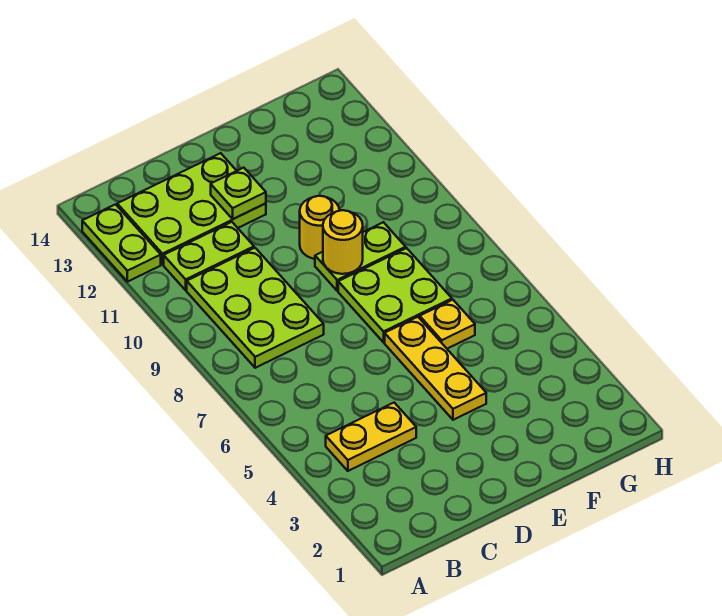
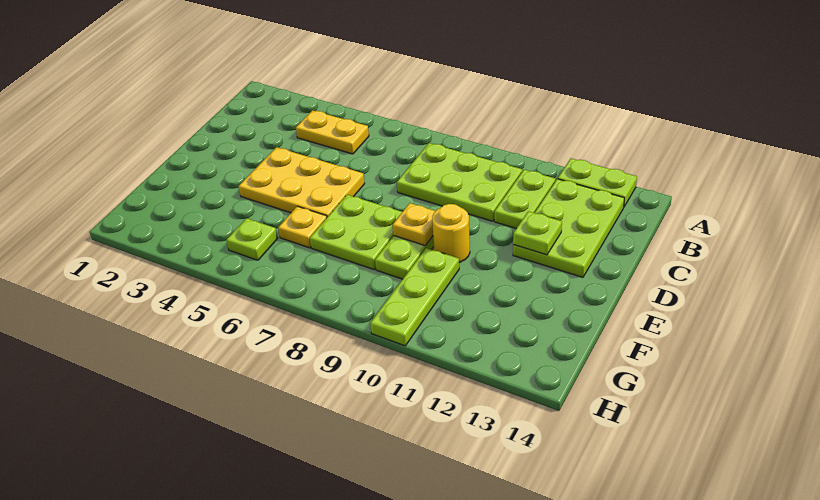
yellow plate B4:C4 level 1 -> yellow plate B4:B5 level 1
yellow plate E4:E6 level 1 -> yellow plate D4:E6 level 1
yellow round brick E9 level 2 -> yellow plate E9 level 2
none -> lime plate F10:H10 level 1
none -> lime plate G5 level 1

